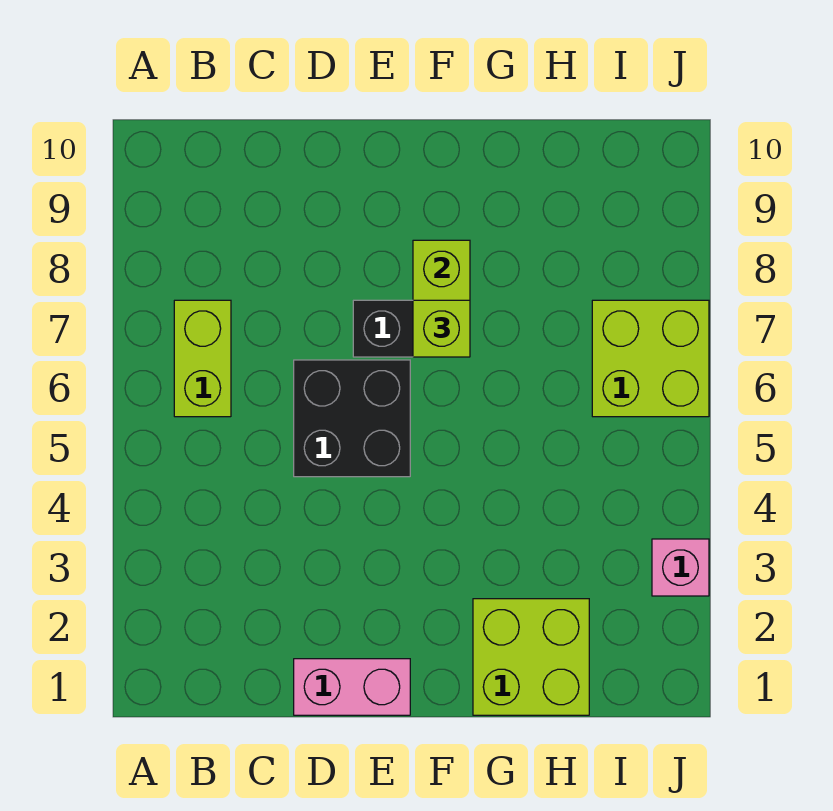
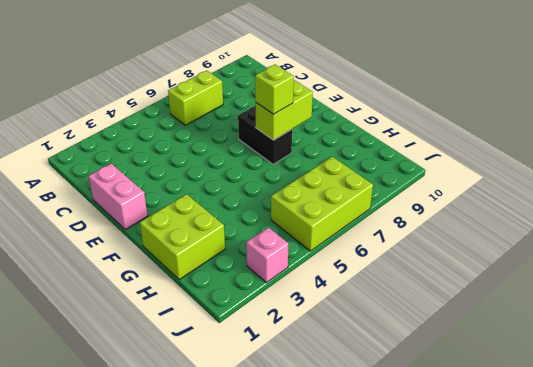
black brick D5:E6 level 1 -> none
lime brick I6:J7 level 1 -> lime brick I5:J7 level 1

